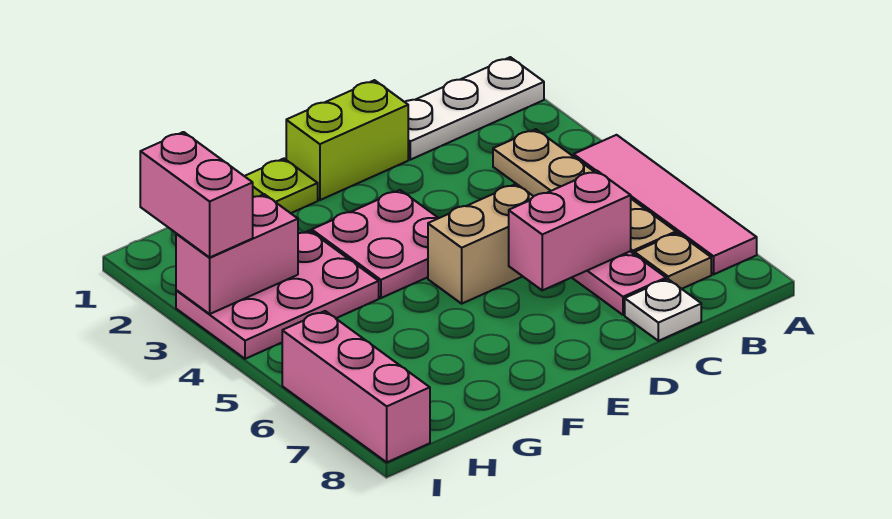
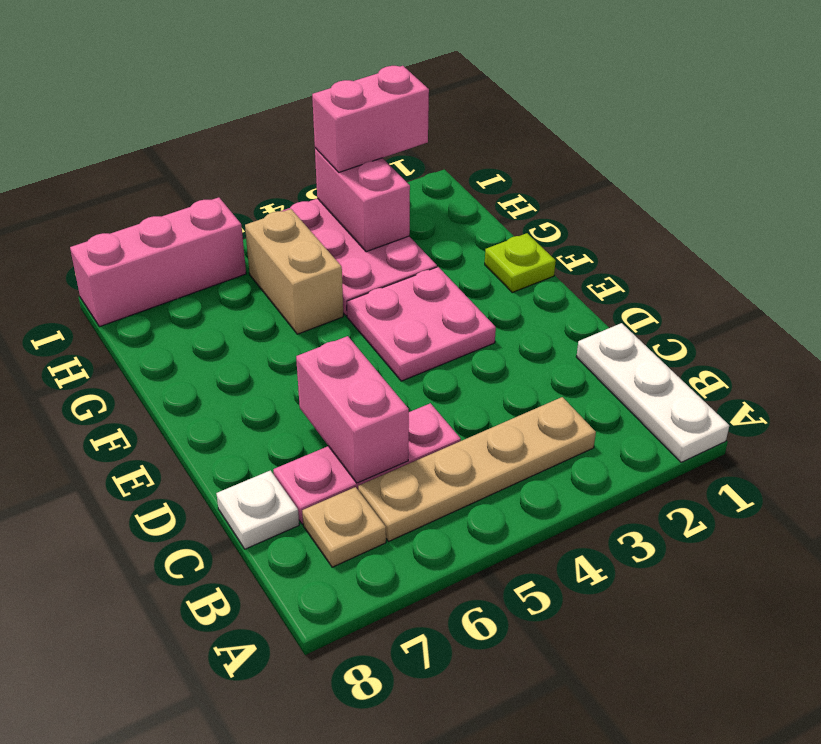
pink tile A4:A7 level 1 -> none
lime brick D1:E1 level 1 -> none
tan brick D5:E5 level 1 -> tan brick G5:H5 level 1

